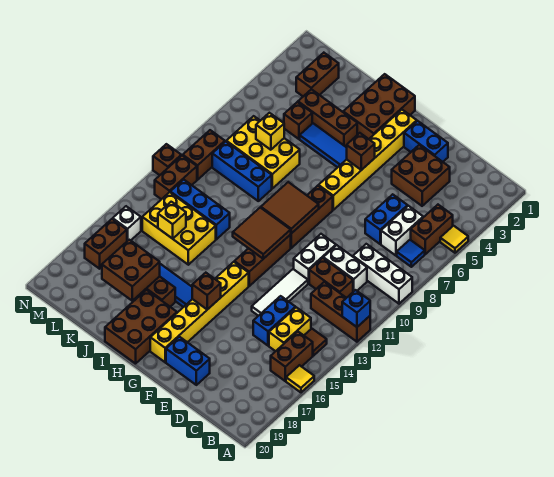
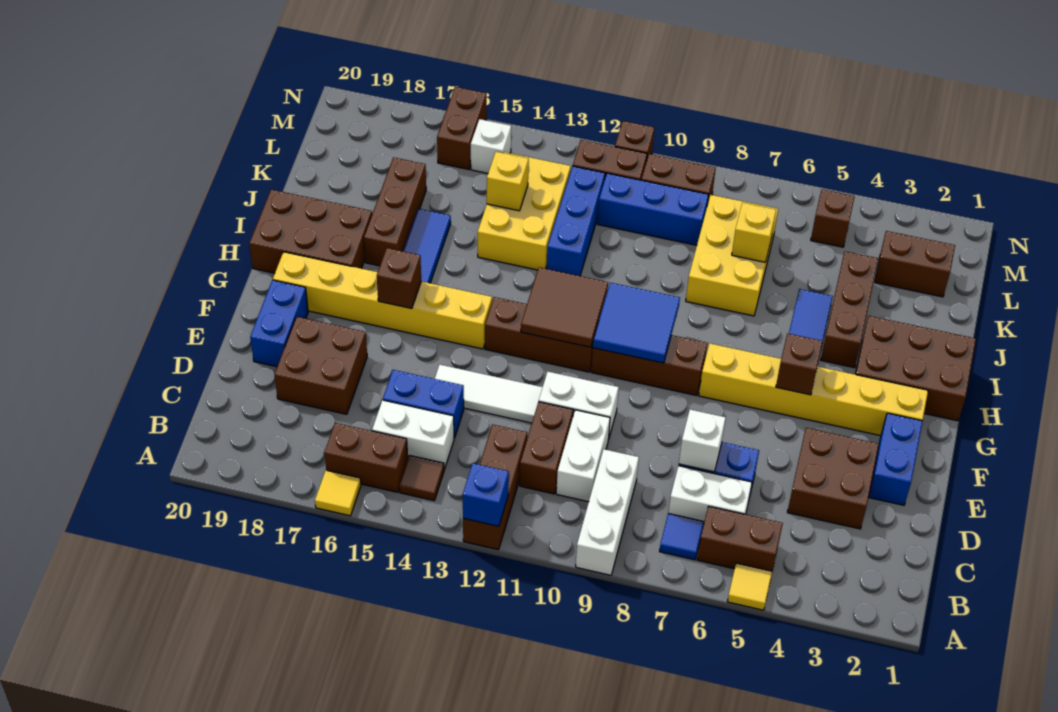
yellow brick C14:C15 level 1 -> white brick C14:C15 level 1
none -> white brick D7 level 2
brown tile G9:H10 level 2 -> blue tile G9:H10 level 2
blue brick J9:L9 level 1 -> blue brick L9:L11 level 1
brown brick J17:K18 level 2 -> brown brick D17:E18 level 1
brown brick K5 level 1 -> brown brick M5 level 1
brown brick M16:M17 level 1 -> brown brick M16:N16 level 1

